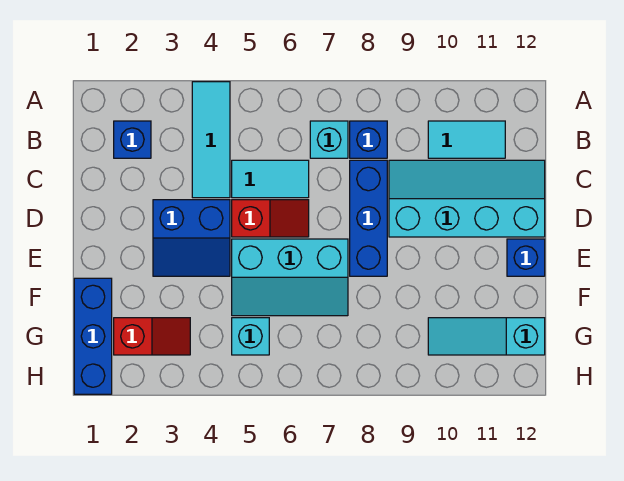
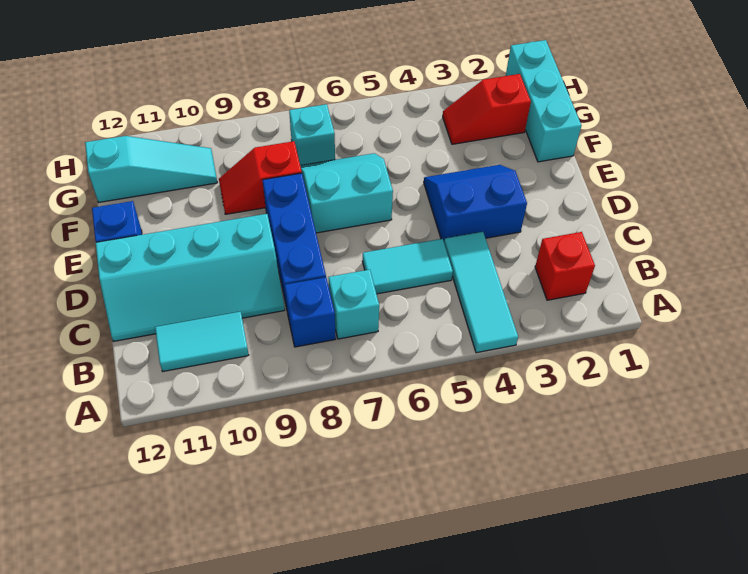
blue brick B2 level 1 -> red brick B2 level 1
red slope D5:D6 level 1 top 5 -> red slope F8:F9 level 1 top 8
cyan slope E5:F7 level 1 top E -> cyan slope E6:F7 level 1 top E
blue brick F1:H1 level 1 -> cyan brick F1:H1 level 1
cyan brick G5 level 1 -> cyan brick G7 level 1

